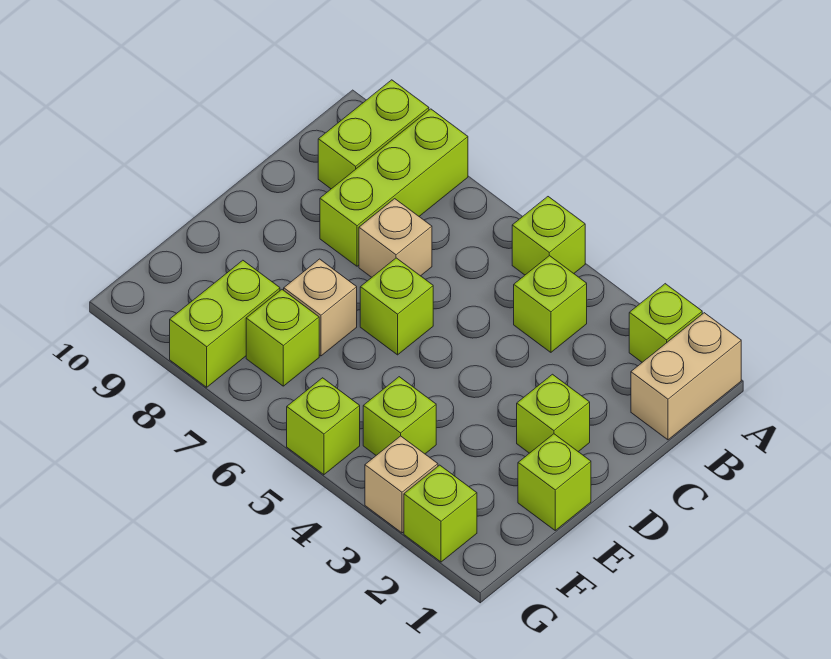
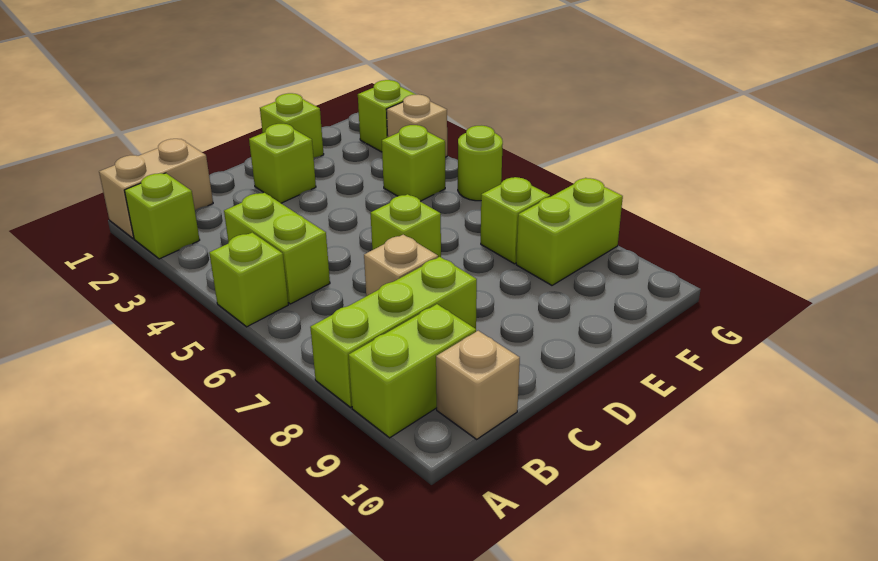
lime brick B4 level 1 -> lime brick B4:B5 level 1
tan brick E7 level 1 -> tan brick B10 level 1
lime brick G5 level 1 -> lime round brick G5 level 1

